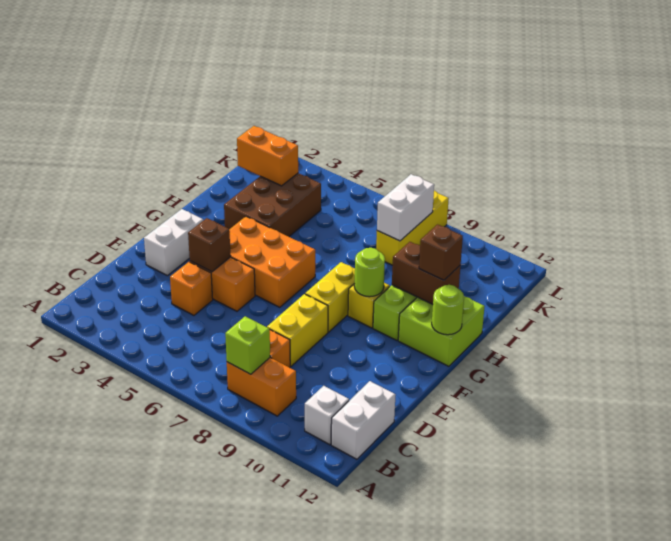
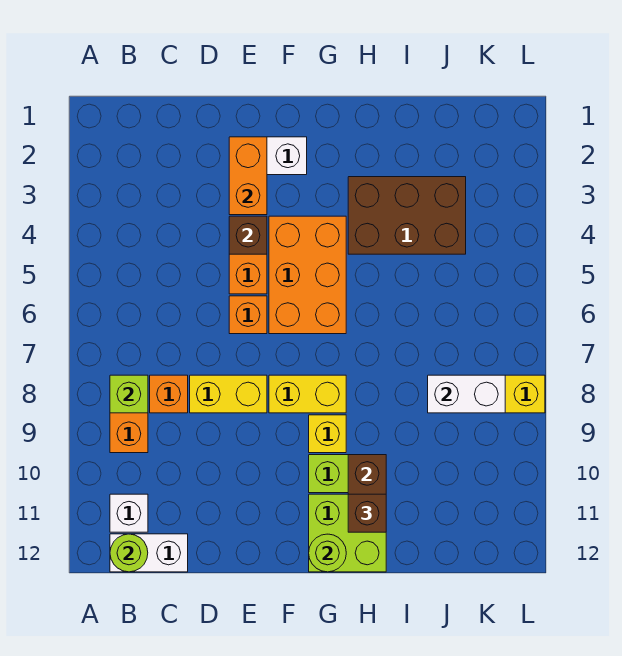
orange brick D4 level 1 -> orange brick E6 level 1
lime round brick G9 level 2 -> lime round brick B12 level 2
orange brick J2:J3 level 2 -> orange brick E2:E3 level 2

